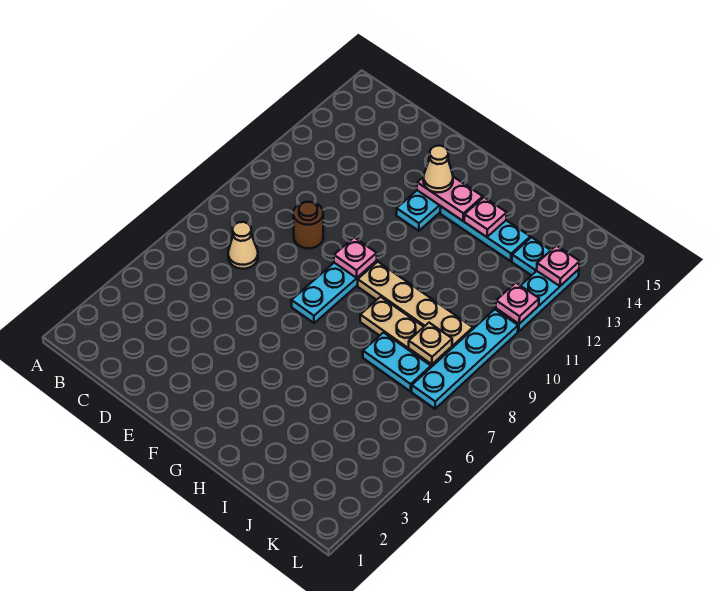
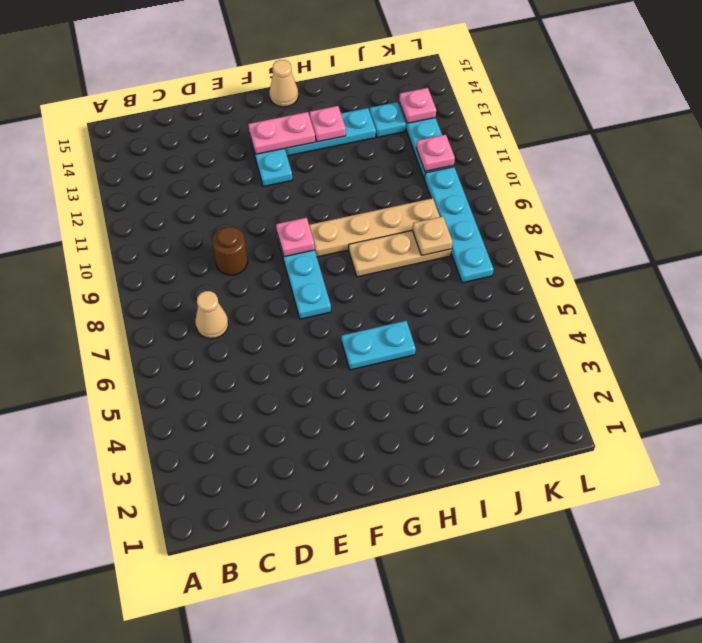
tan cone F13 level 3 -> tan cone G15 level 1
cyan plate I7:J7 level 1 -> cyan plate G5:H5 level 1

